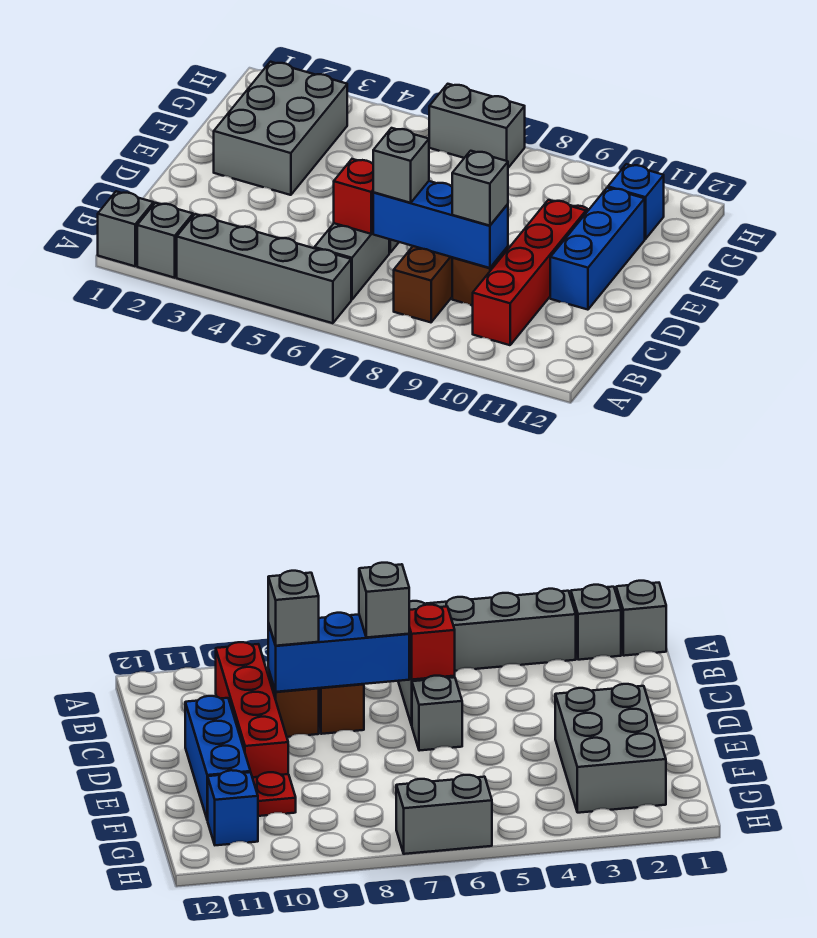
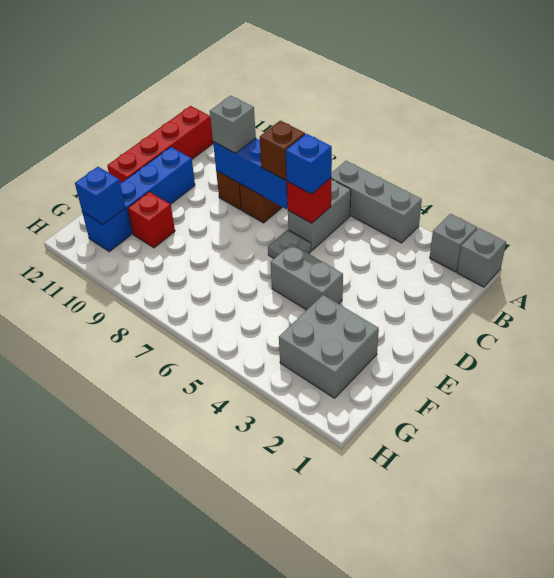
grey brick A3:A6 level 1 -> grey brick A4:A6 level 1
red brick B10:E10 level 1 -> red brick B12:E12 level 1
none -> blue brick C6 level 3
grey brick C7 level 3 -> brown brick C7 level 3
grey brick D6 level 1 -> grey plate D6 level 1
grey brick E2:G3 level 1 -> grey brick F2:G3 level 1
red plate F10 level 1 -> red brick F10 level 1
none -> blue brick G11 level 2
grey brick H6:H7 level 1 -> grey brick E4:E5 level 1

